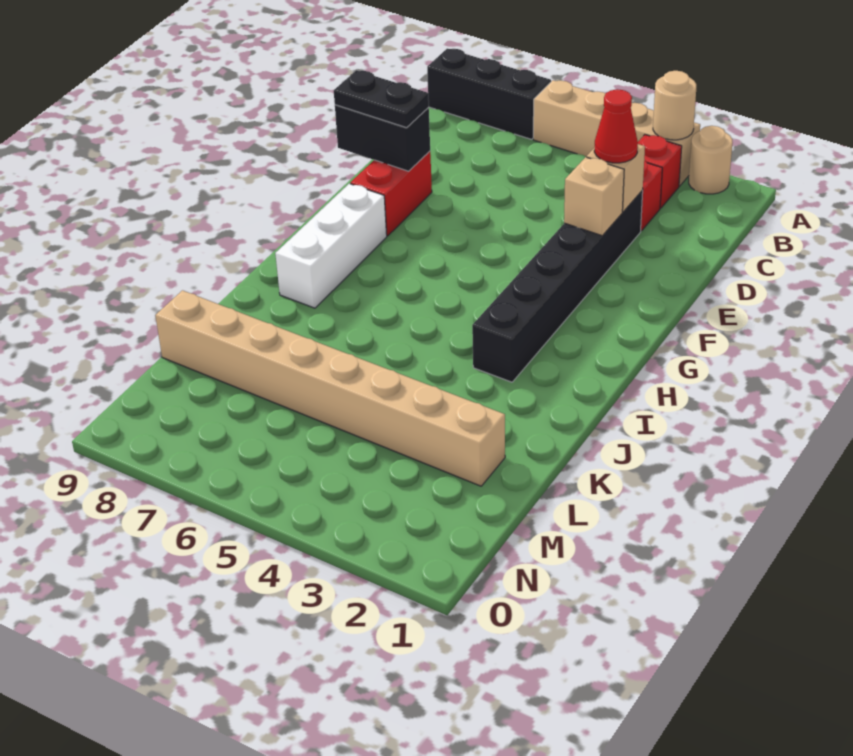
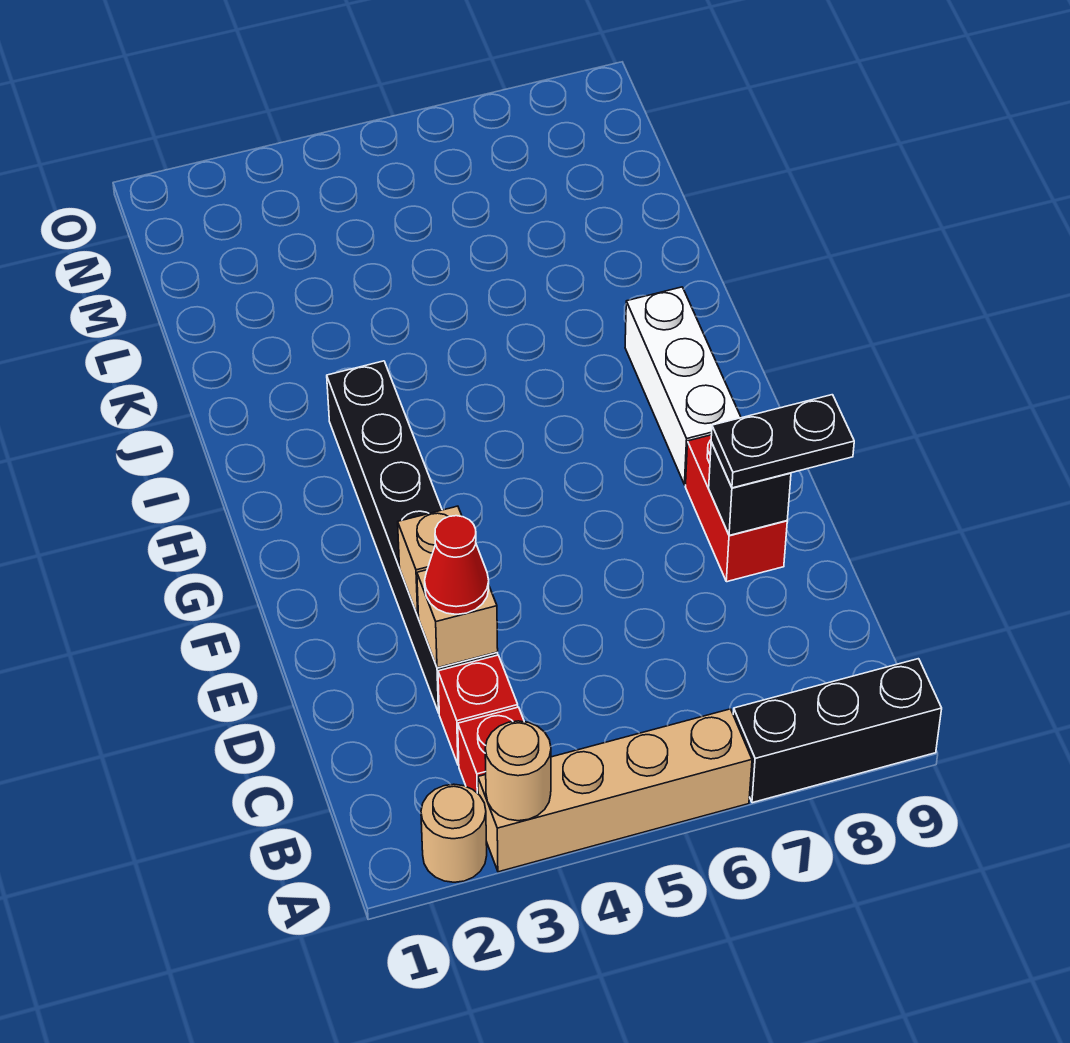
black brick E8:E9 level 2 -> black brick E8 level 2
tan brick L2:L9 level 1 -> none

